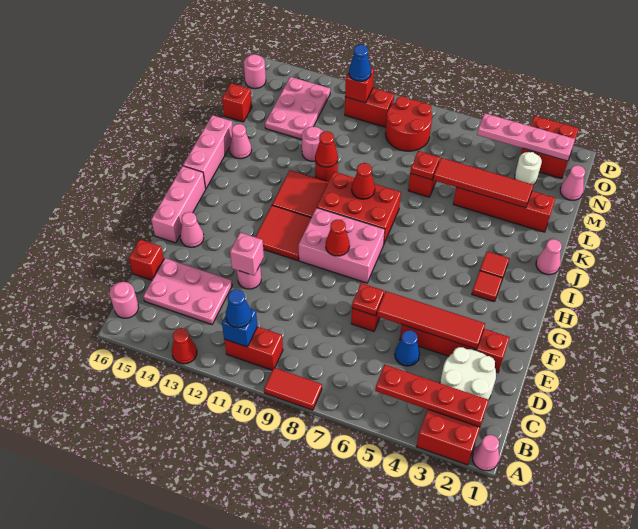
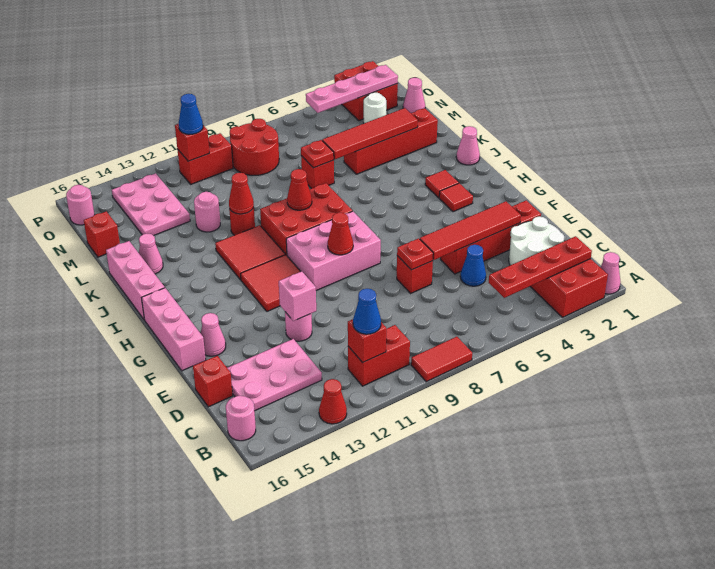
blue brick B11 level 2 -> red brick B11 level 2

